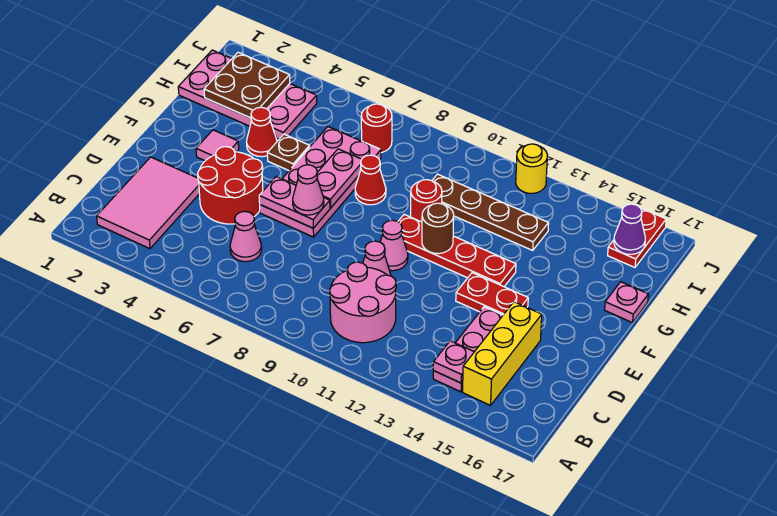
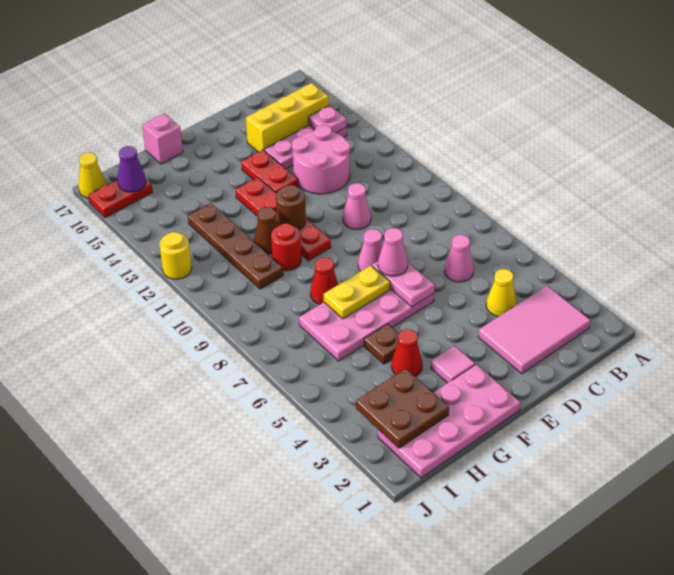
pink round brick B10:C11 level 1 -> pink round brick C12:D13 level 1
none -> yellow cone C4 level 1
red round brick D4:E5 level 1 -> none
pink cone E10 level 1 -> pink cone E8 level 1
pink plate F7:G7 level 2 -> yellow plate F7:G7 level 2
none -> brown cone G11 level 1
pink plate G17 level 1 -> pink brick G17 level 1
pink plate H1:I4 level 1 -> pink plate F1:I2 level 1
red round brick I7 level 1 -> none
none -> yellow cone J17 level 1

